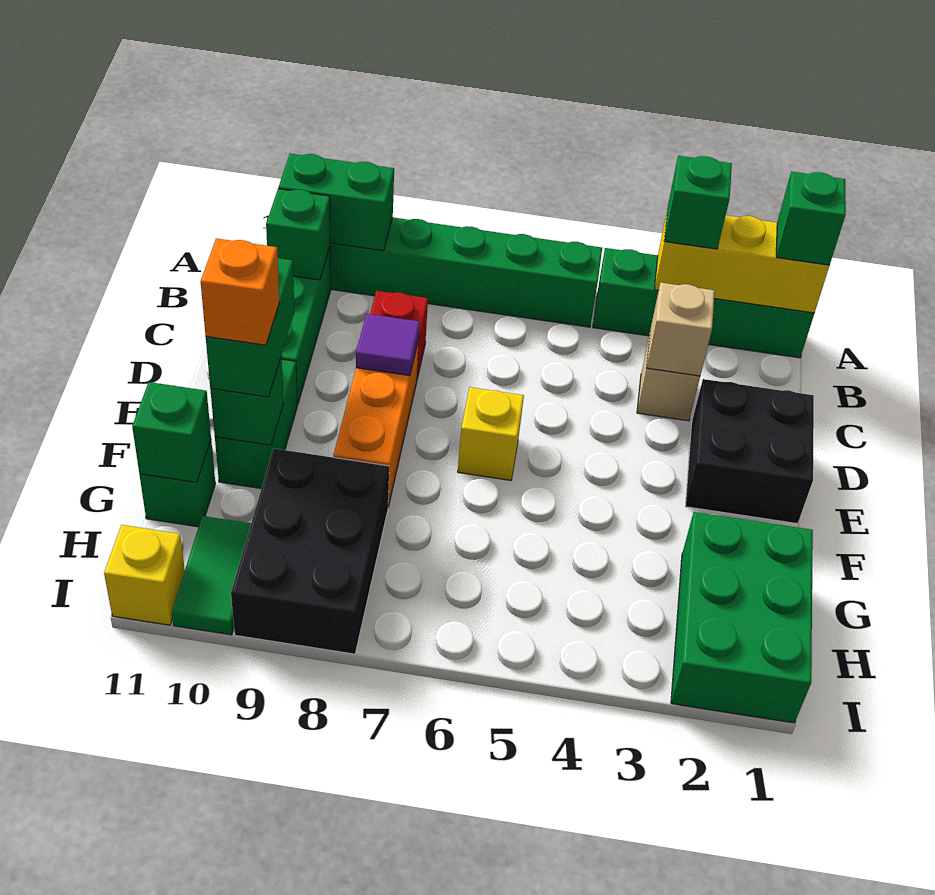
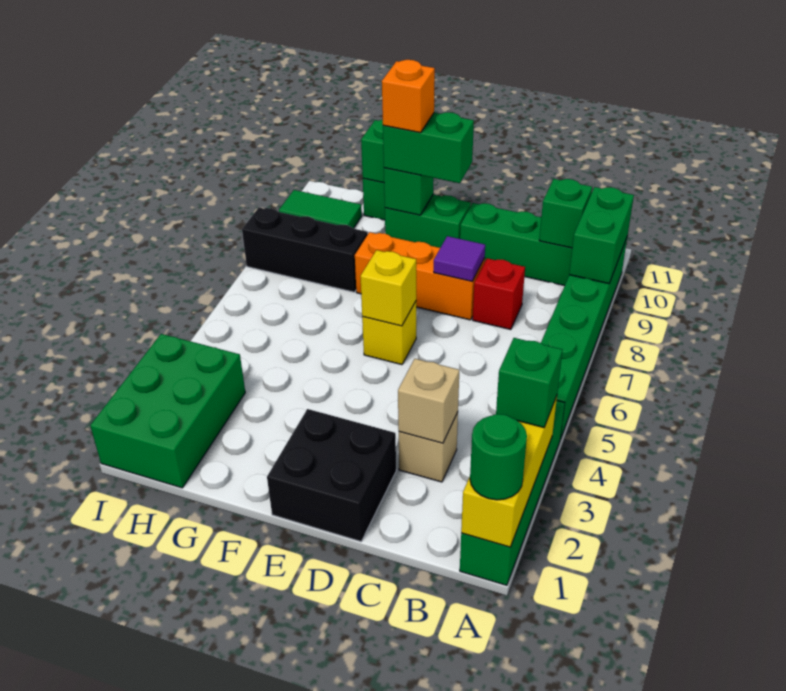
green brick A1 level 3 -> green round brick A1 level 3
green brick G1:I2 level 1 -> green brick H1:I3 level 1
black brick G8:I9 level 1 -> black brick G8:I8 level 1
yellow brick I11 level 1 -> yellow brick E6 level 2

